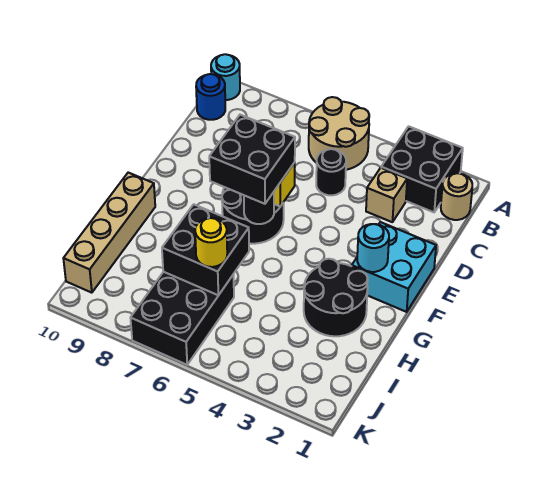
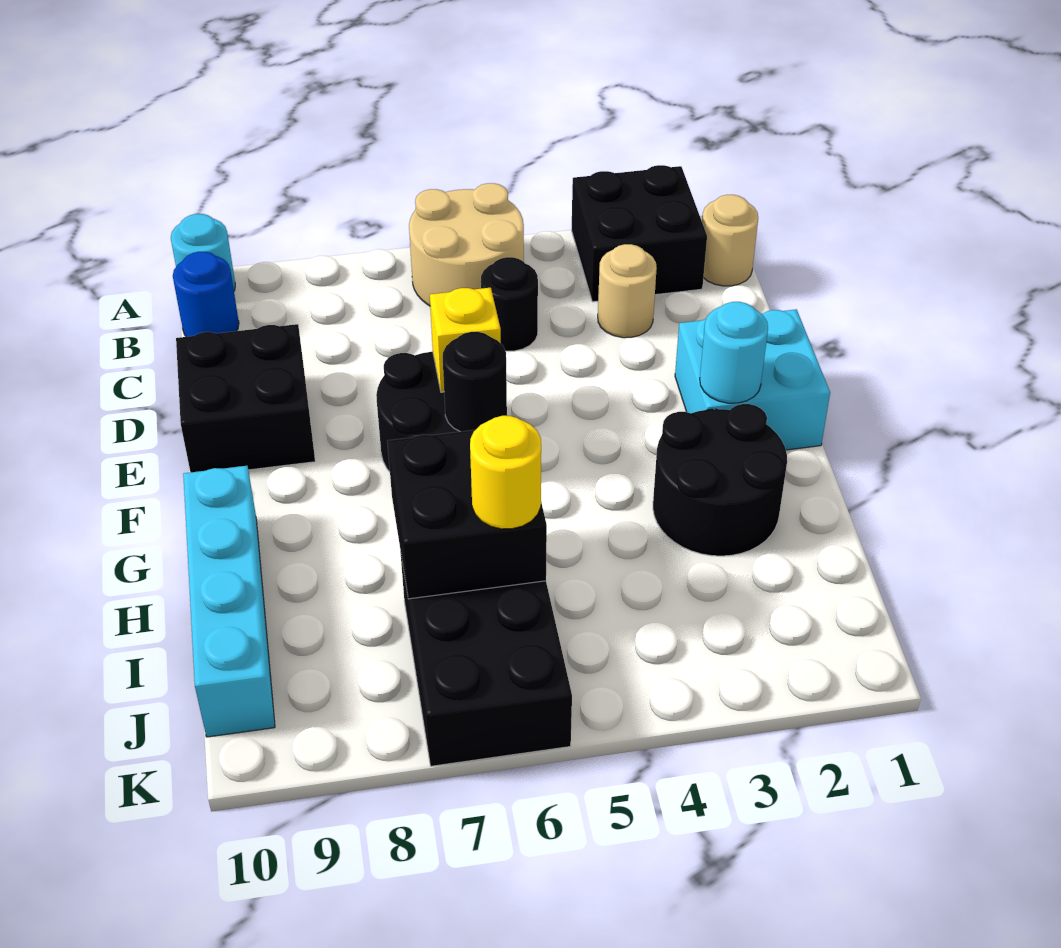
tan brick C3 level 1 -> tan round brick C3 level 1
black brick E6:F7 level 3 -> black brick D9:E10 level 1
tan brick G10:J10 level 1 -> cyan brick G10:J10 level 1

